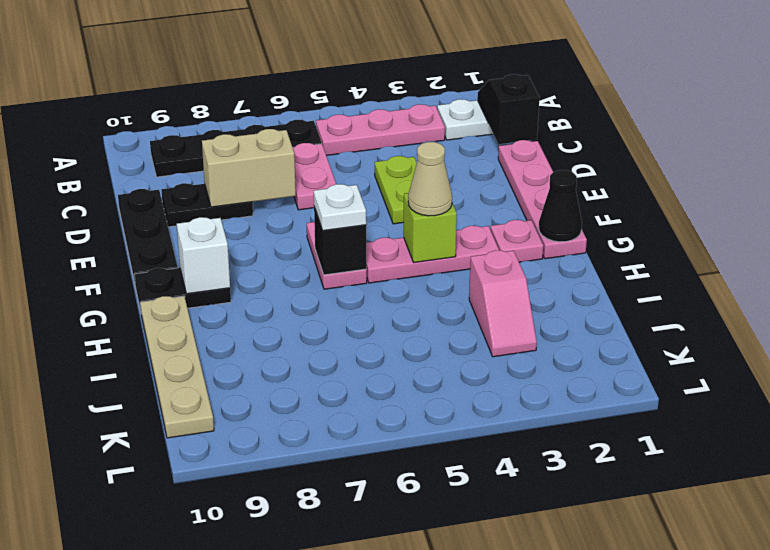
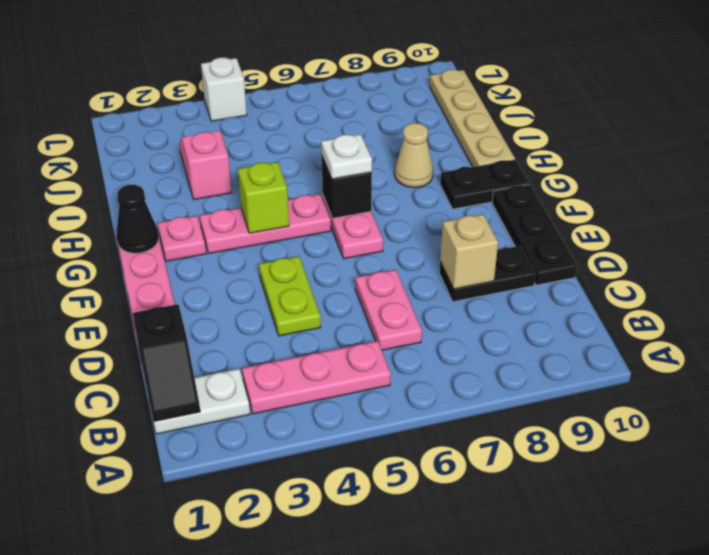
black plate B6:B9 level 1 -> none
tan brick D7:D8 level 2 -> tan brick D8 level 2
tan cone G4 level 3 -> tan cone H8 level 1
white brick G9 level 2 -> white brick L4 level 1

